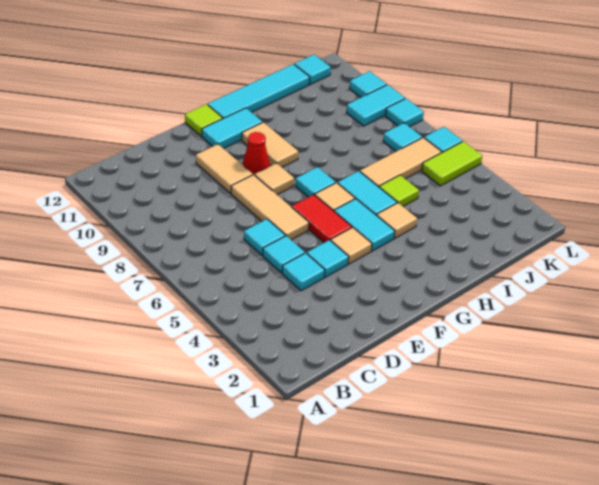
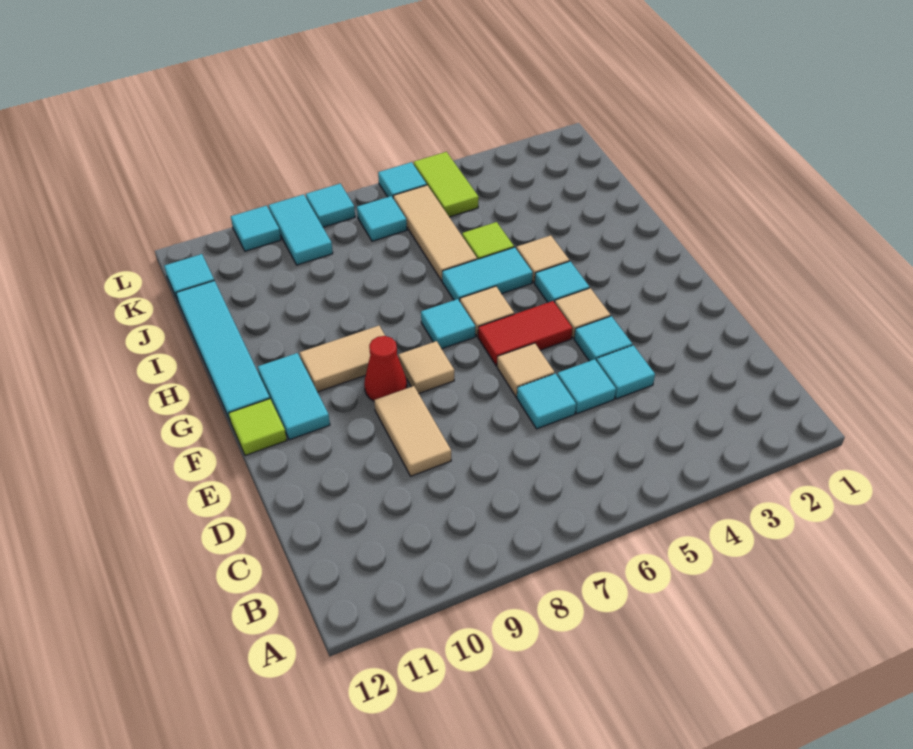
tan tile E6:E8 level 1 -> tan tile E6 level 1
tan tile E9:E10 level 1 -> tan tile D9:E9 level 1
cyan tile G4:G5 level 1 -> cyan tile G4 level 1

